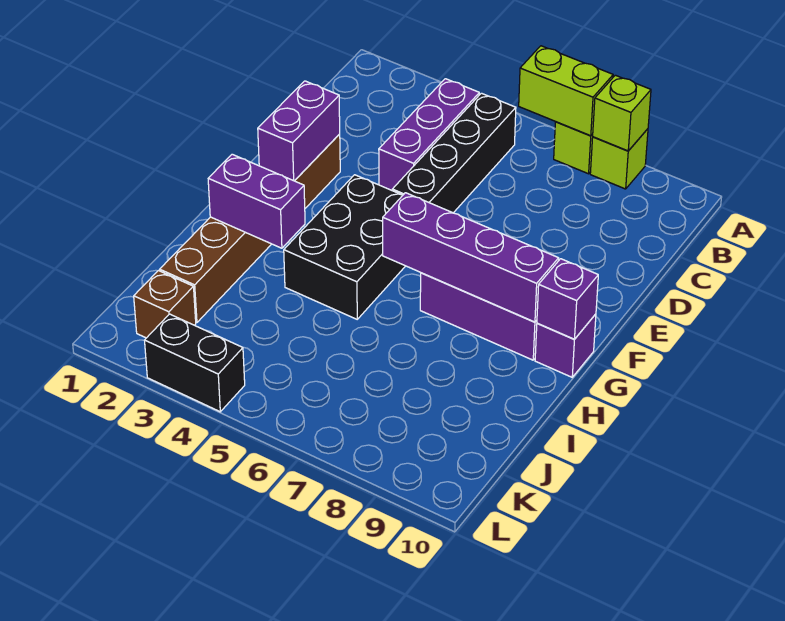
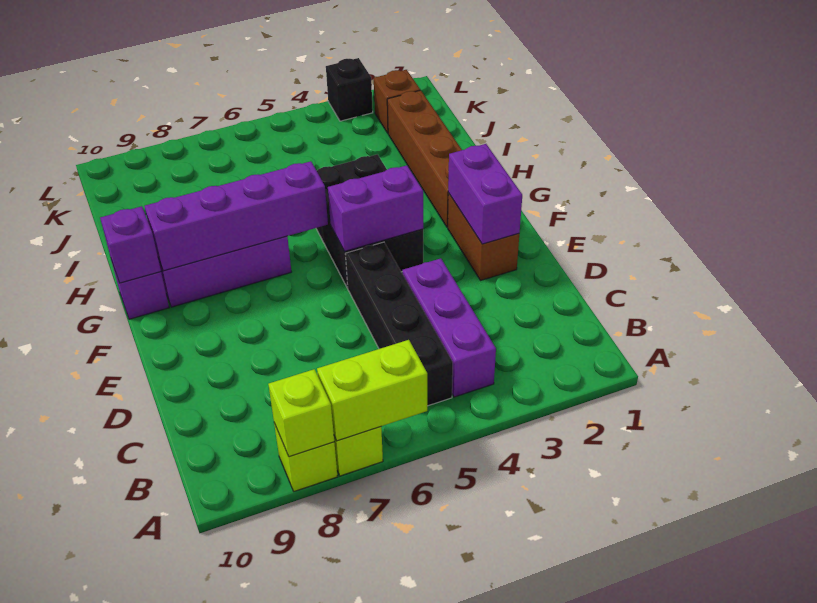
purple brick H2:H3 level 2 -> purple brick F4:F5 level 2
black brick L3:L4 level 1 -> black brick L3 level 1

